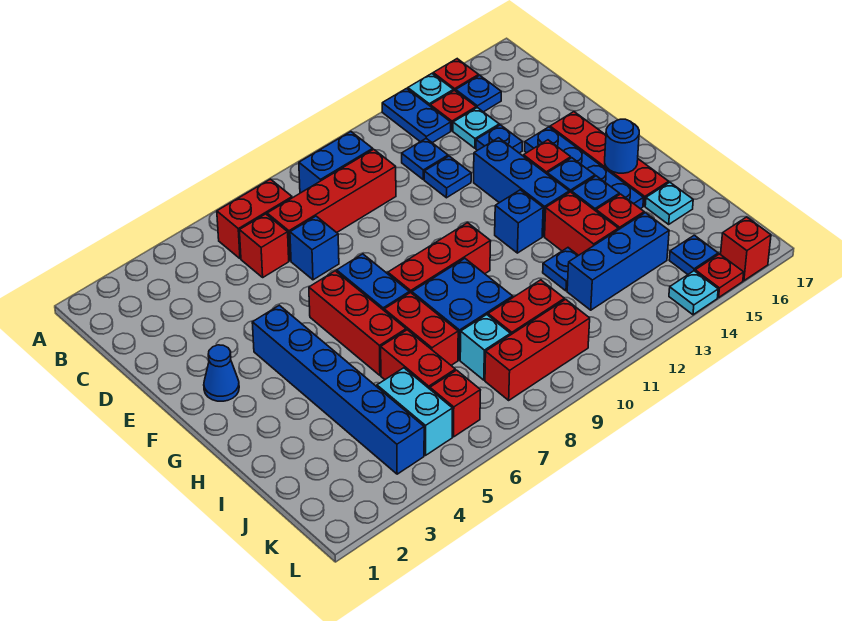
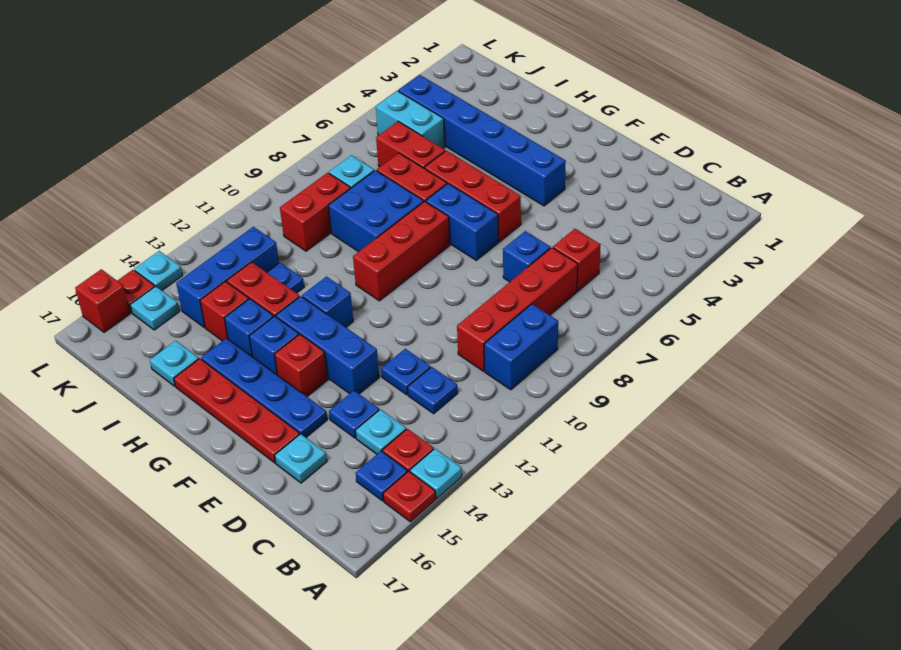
blue plate A13:B13 level 1 -> none
red brick B6:B7 level 1 -> none
none -> cyan plate D16 level 1
blue cone F2 level 1 -> none
blue round brick G16 level 2 -> none
red brick K6 level 1 -> none
red brick K8:K10 level 1 -> none
blue plate K15 level 1 -> cyan plate K15 level 1

